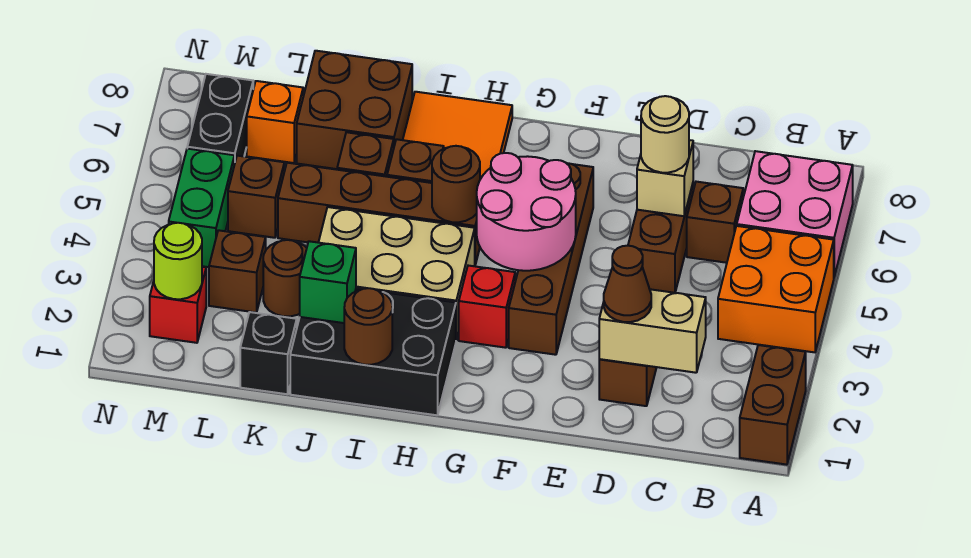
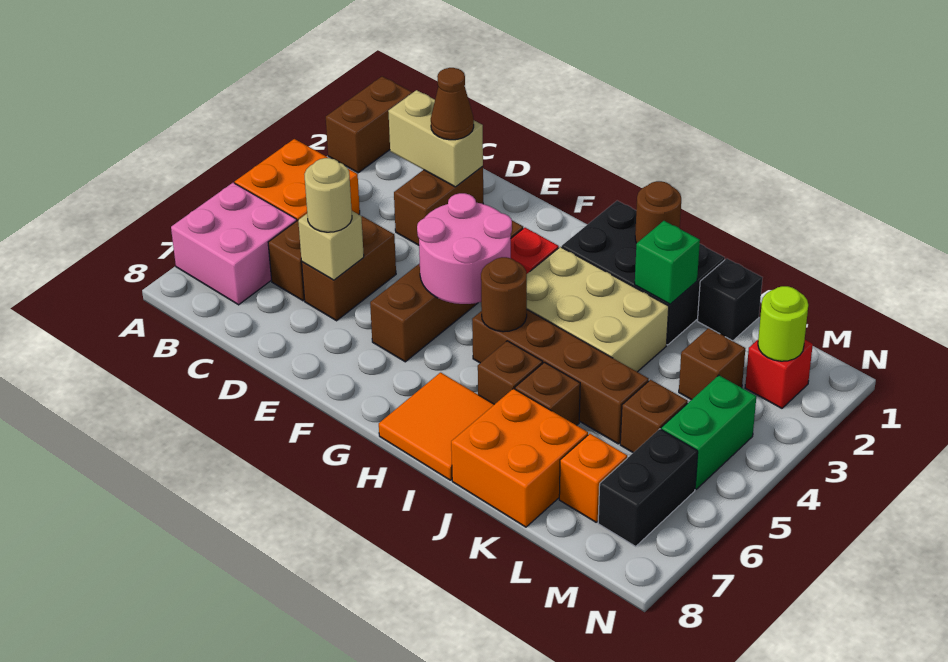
brown brick J7:K8 level 1 -> orange brick J7:K8 level 1
brown round brick K3 level 1 -> none

